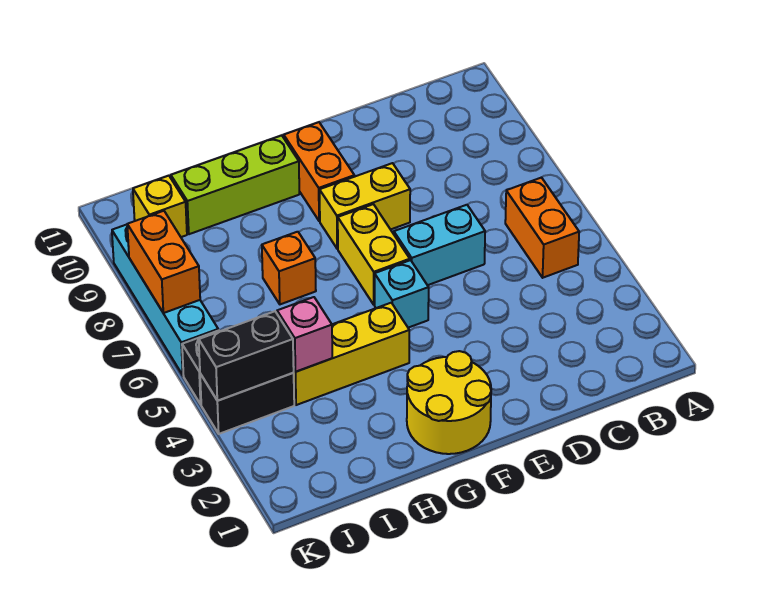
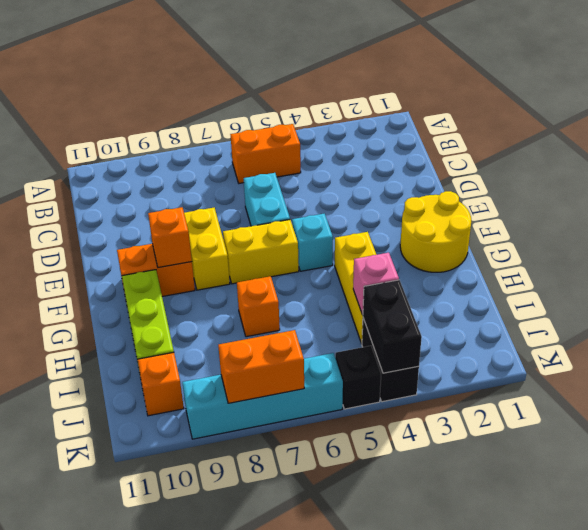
none -> orange brick F9 level 2
yellow brick J10 level 1 -> orange brick J10 level 1

